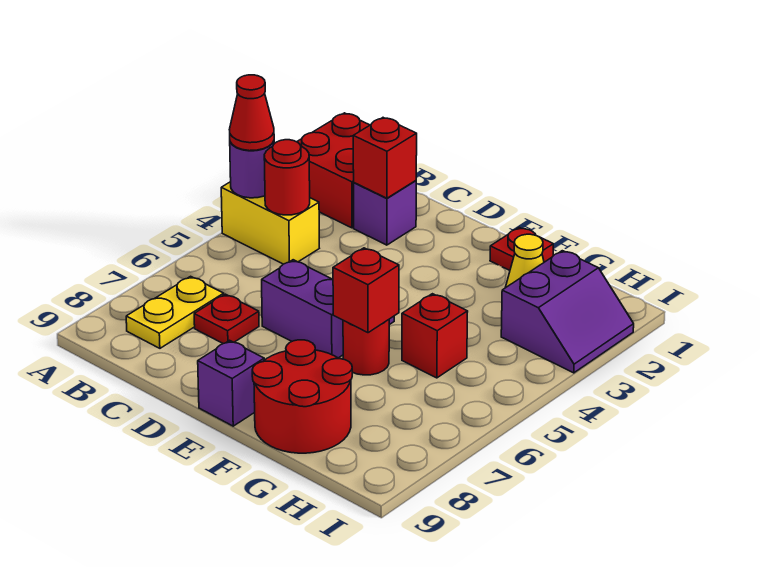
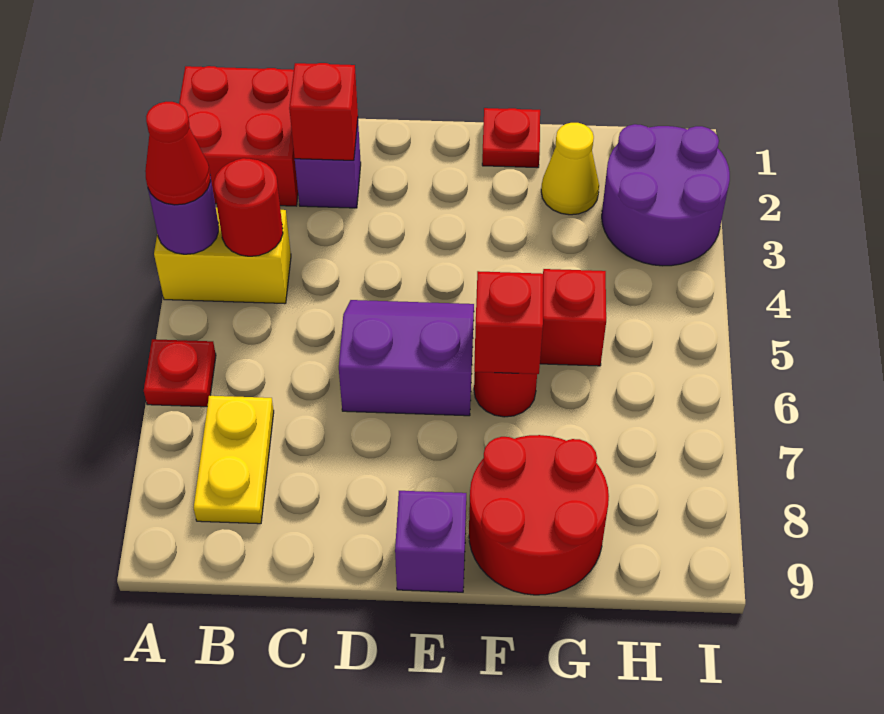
red plate C7 level 1 -> red plate A6 level 1
purple slope H2:I3 level 1 top H -> purple round brick H2:I3 level 1

